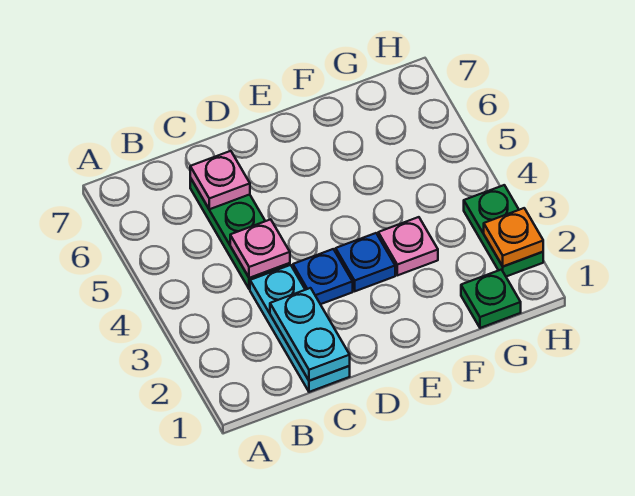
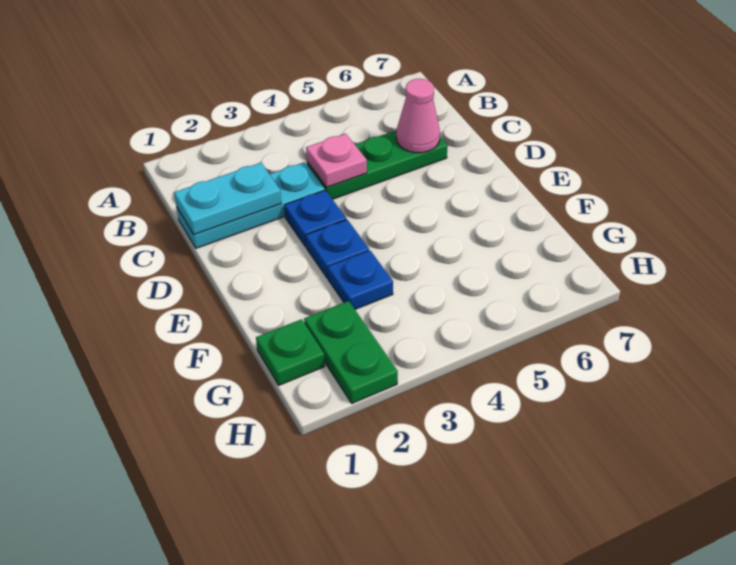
pink plate C6 level 2 -> pink cone C6 level 2
pink plate F3 level 1 -> blue plate F3 level 1
green plate H2:H3 level 1 -> green plate G2:H2 level 1
orange plate H2 level 2 -> none

